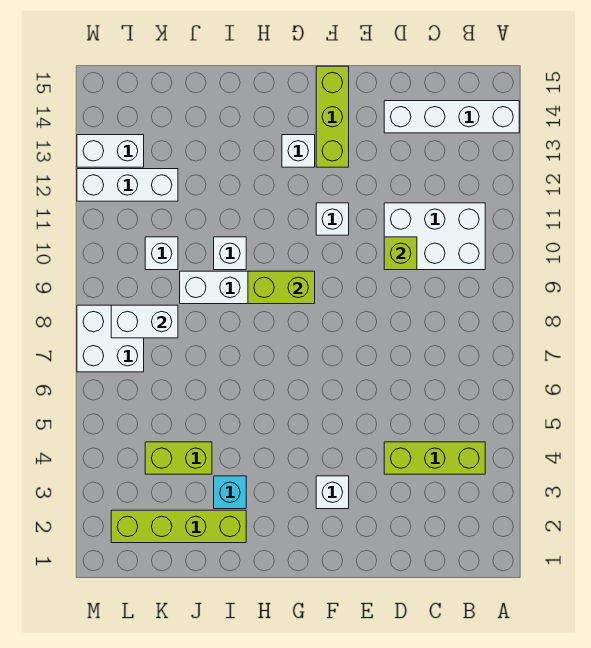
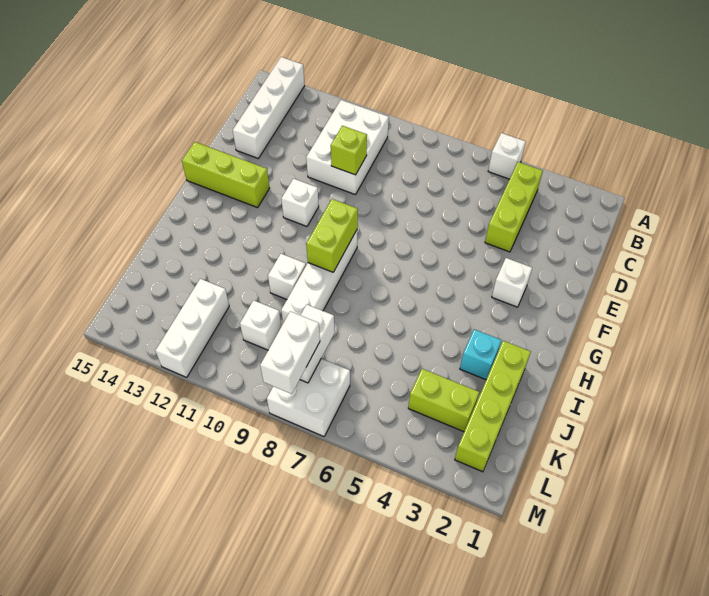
white brick G13 level 1 -> white brick A5 level 1
lime brick J4:K4 level 1 -> lime brick K3:K4 level 1
white brick L13:M13 level 1 -> white brick L8:M8 level 3

